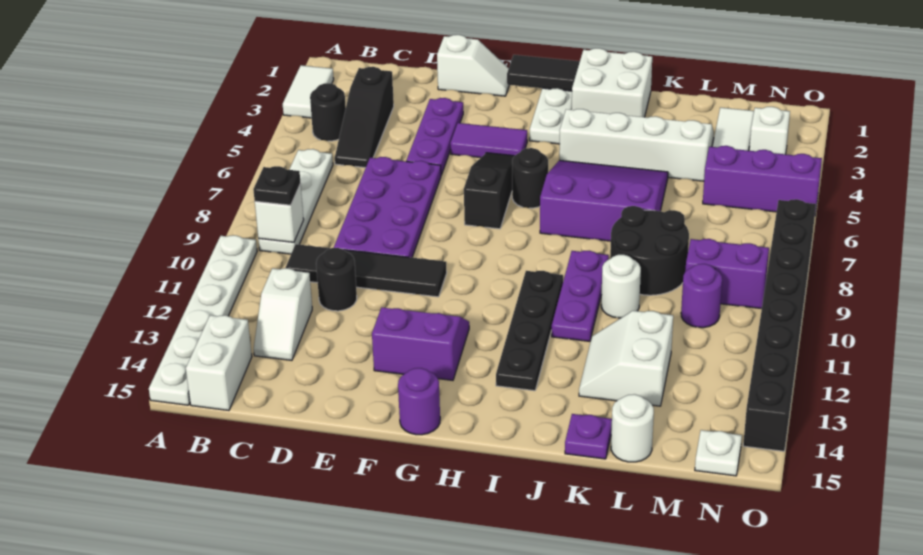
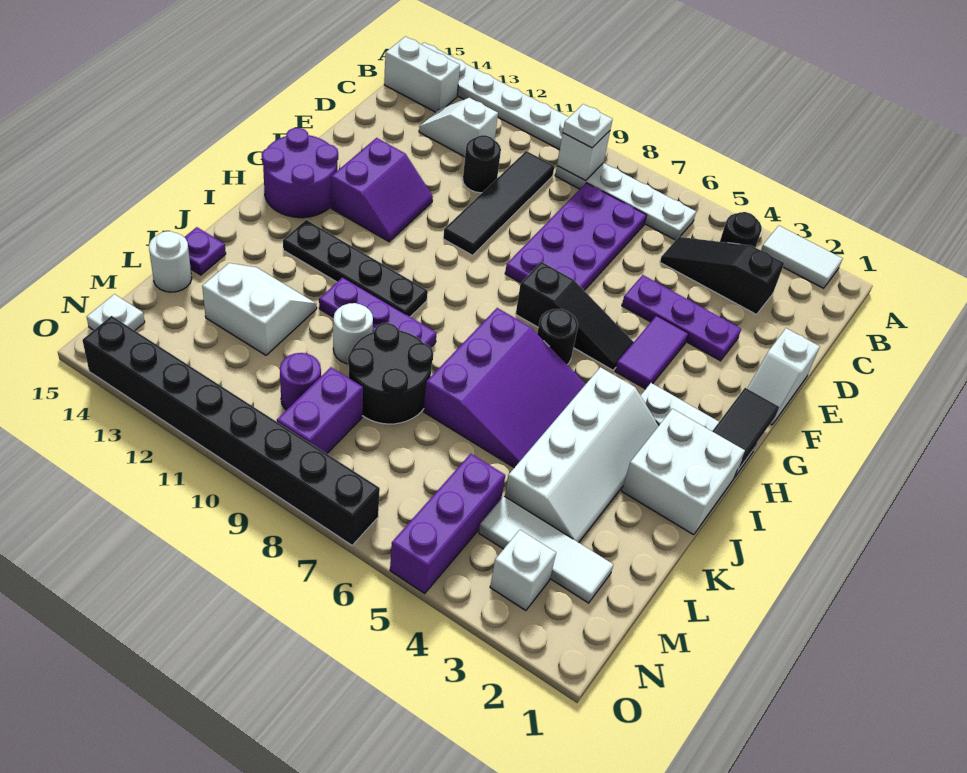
black plate B9 level 3 -> white plate B9 level 3
purple plate D6:E9 level 1 -> purple plate C7:F8 level 1
purple round brick G15 level 1 -> purple round brick G14:H15 level 1

